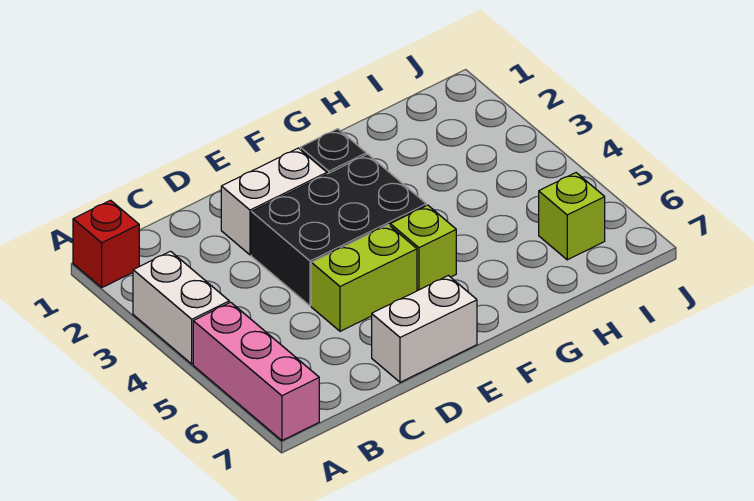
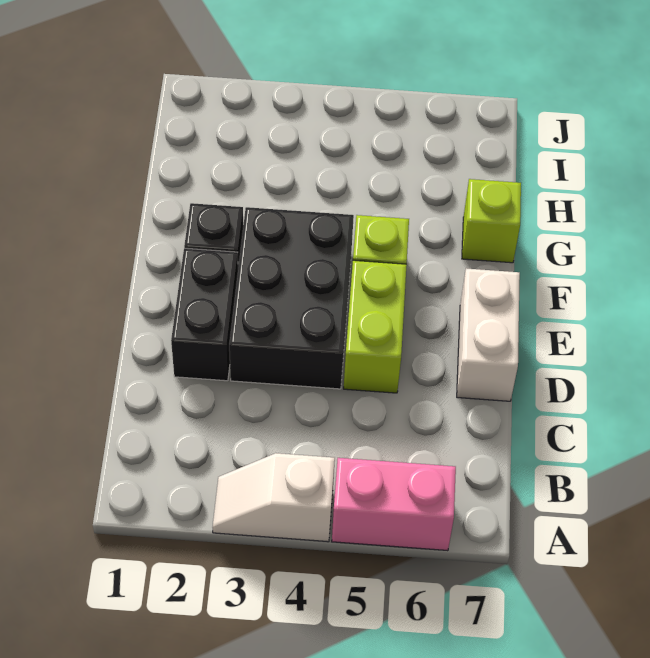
red brick A1 level 1 -> none
white brick A3:A4 level 1 -> white slope A3:A4 level 1 top 4
pink brick A5:A7 level 1 -> pink brick A5:A6 level 1
white brick D2:E2 level 1 -> black brick D2:E2 level 1
lime brick I6 level 1 -> lime brick G7 level 1

